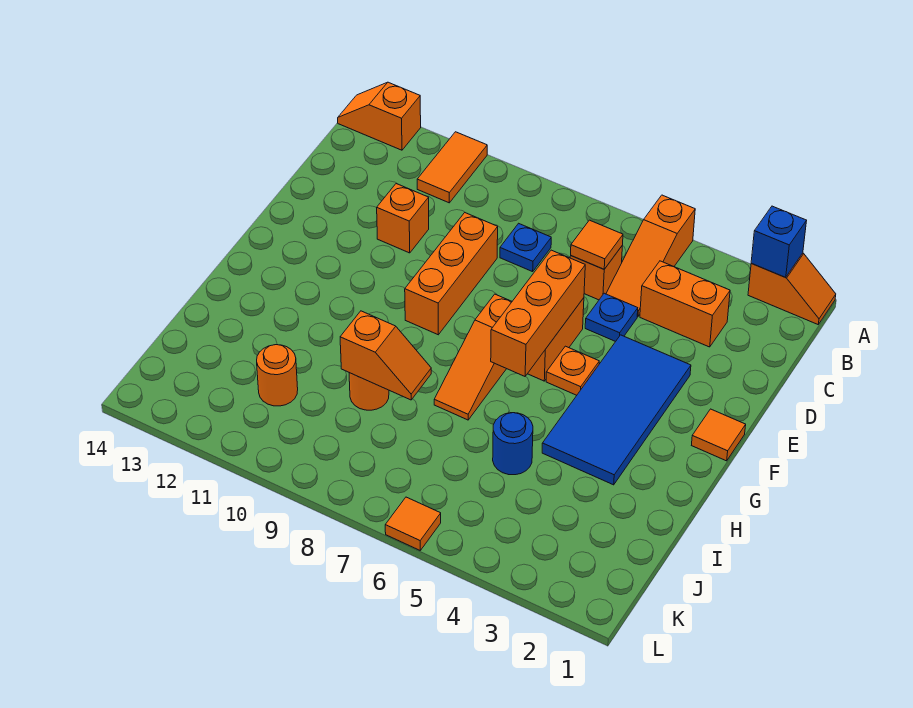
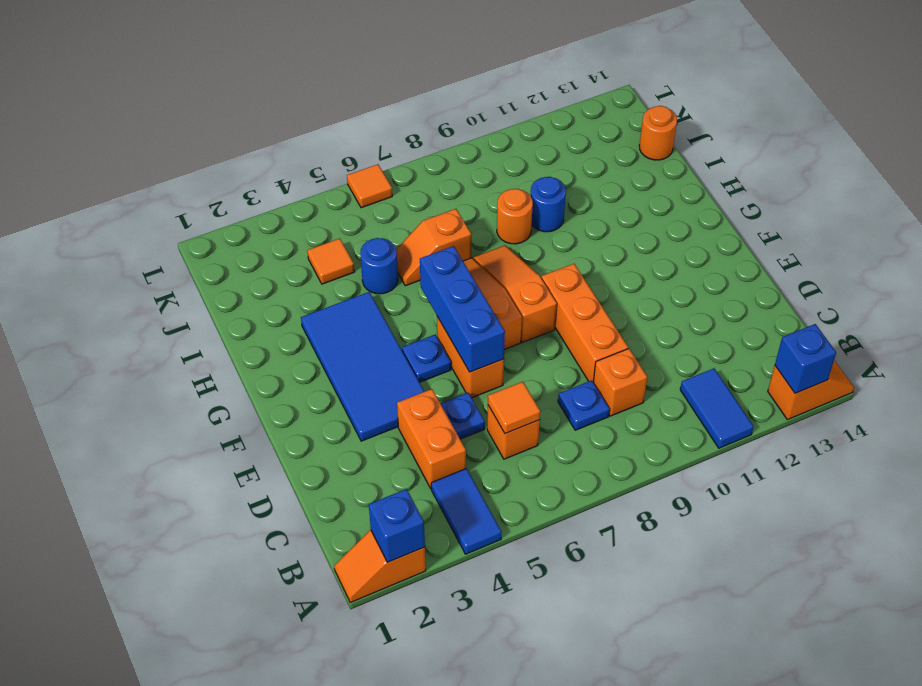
none -> blue tile A4:B4 level 1
orange slope A5:C5 level 1 top A -> orange slope F8:H8 level 1 top F
orange tile A11:B11 level 1 -> blue tile A11:B11 level 1
none -> blue brick A13 level 2
orange brick C3:C4 level 1 -> orange brick C4:D4 level 1
orange brick D11 level 1 -> orange brick C9 level 1
orange brick E6:G6 level 2 -> blue brick E6:G6 level 2
orange tile F1 level 1 -> orange tile J4 level 1
orange plate F5 level 1 -> blue plate F5 level 1
orange slope I8:I9 level 2 top 9 -> orange slope I6:I7 level 1 top 7
none -> blue round brick I10 level 1
orange round brick J11 level 1 -> orange round brick J14 level 1

